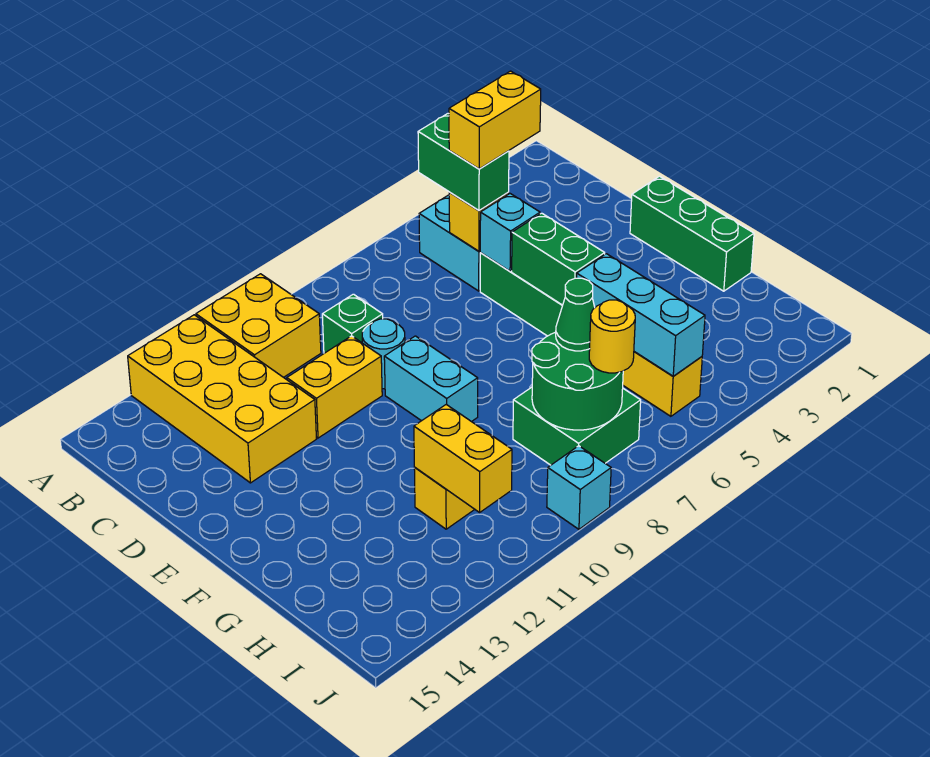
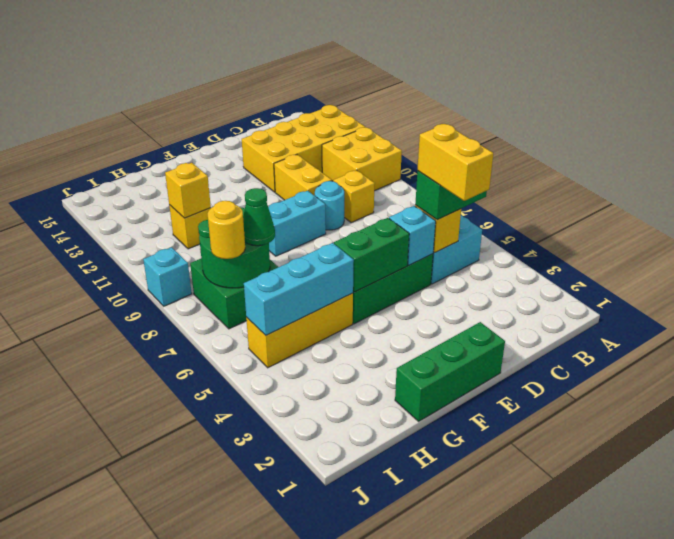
green brick C9 level 1 -> yellow brick C9 level 1
yellow brick H11:I11 level 2 -> yellow brick H11 level 2

